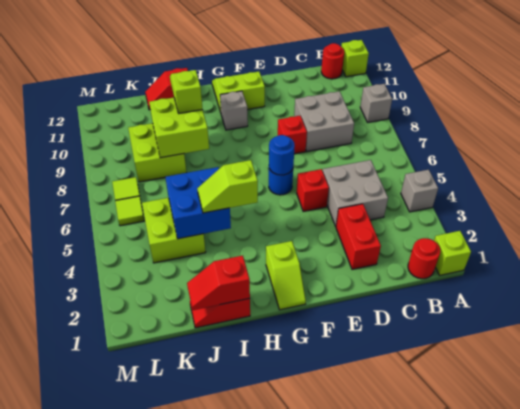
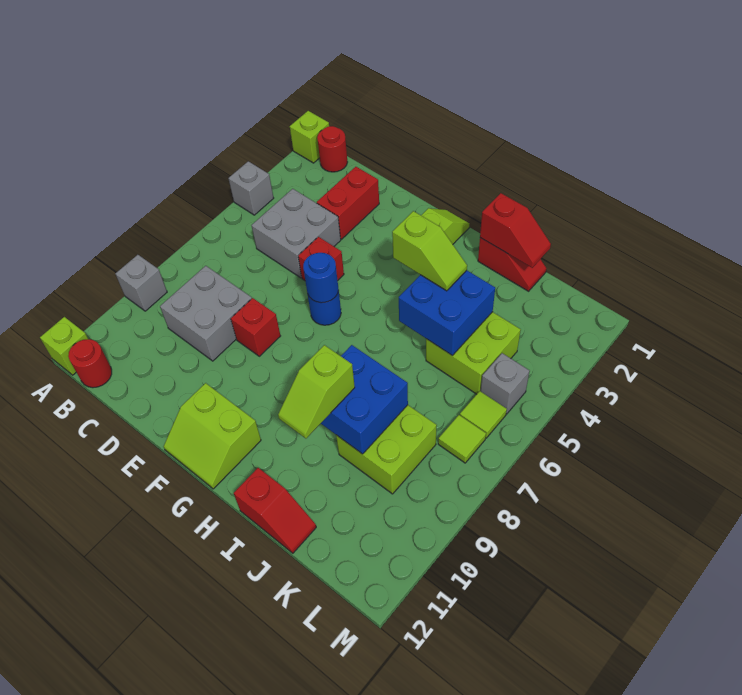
grey brick G10 level 1 -> grey brick L5 level 1
lime brick I8:J9 level 2 -> blue brick I8:J9 level 2

